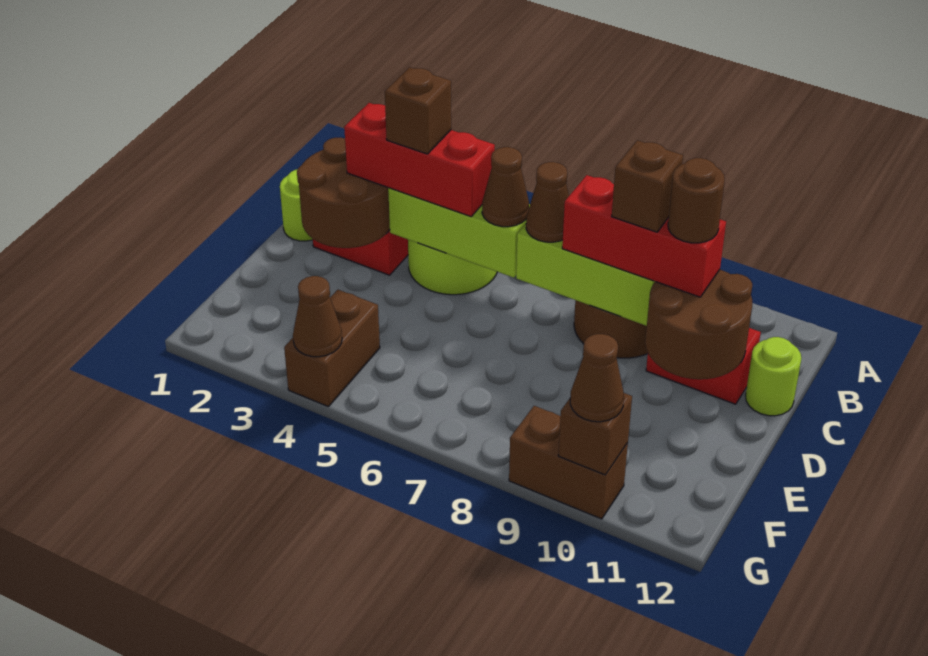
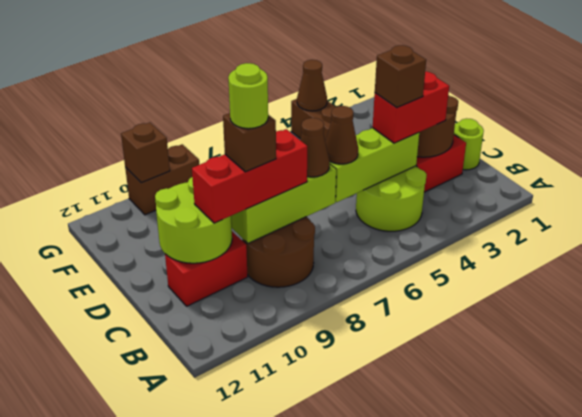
red brick C3:C5 level 3 -> red brick C3:C4 level 3
brown round brick C10:D11 level 2 -> lime round brick C10:D11 level 2
brown round brick C10 level 4 -> none
lime round brick C12 level 1 -> lime round brick C9 level 5
brown cone G10 level 3 -> none

